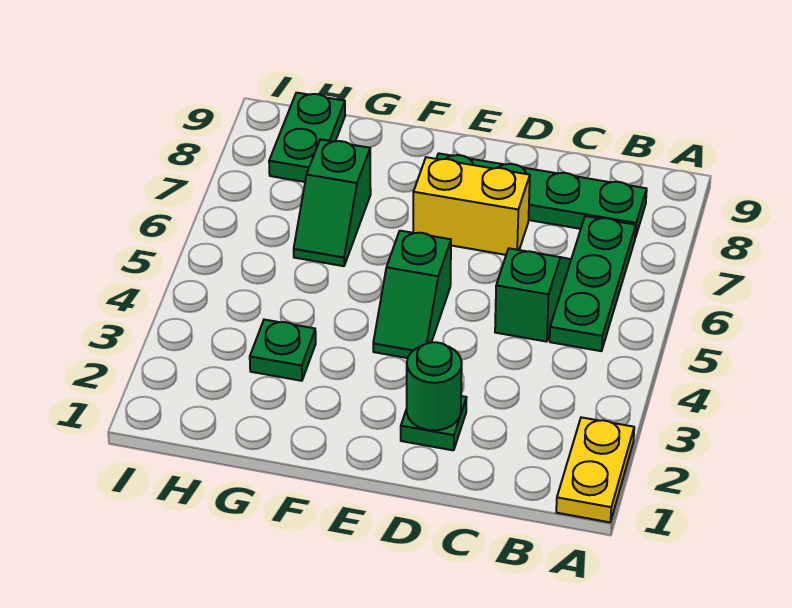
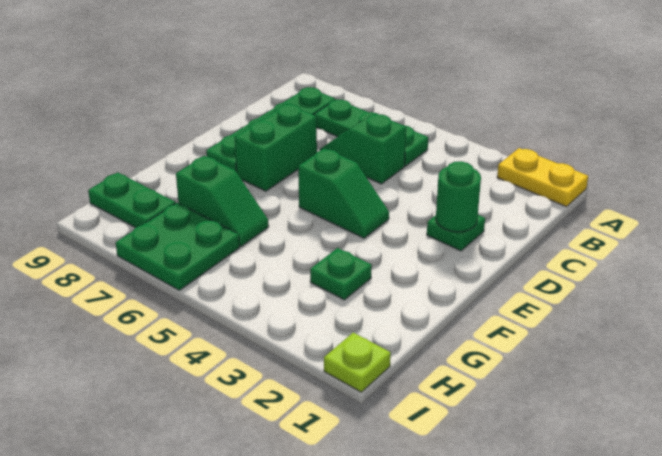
yellow brick D7:E7 level 1 -> green brick D7:E7 level 1
none -> green plate H6:I7 level 1
none -> lime plate I1 level 1

